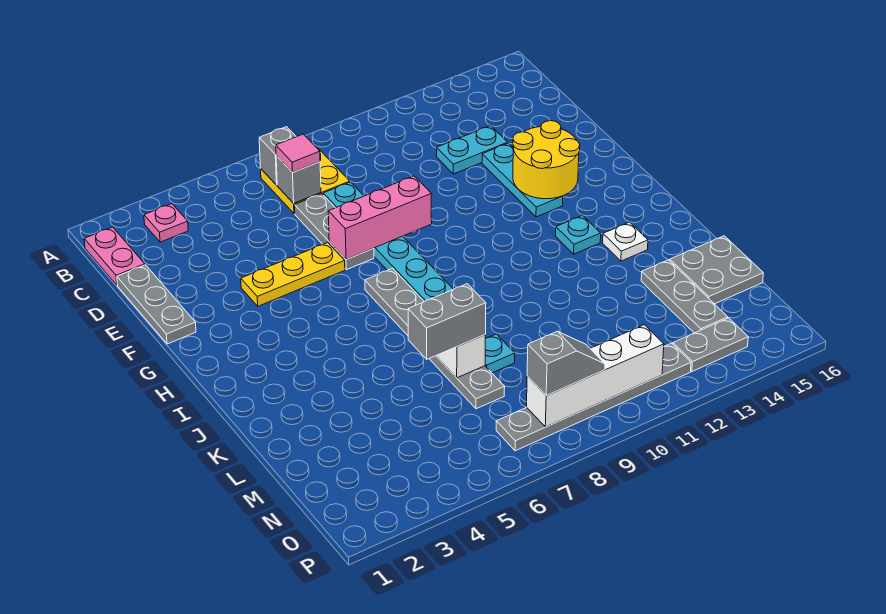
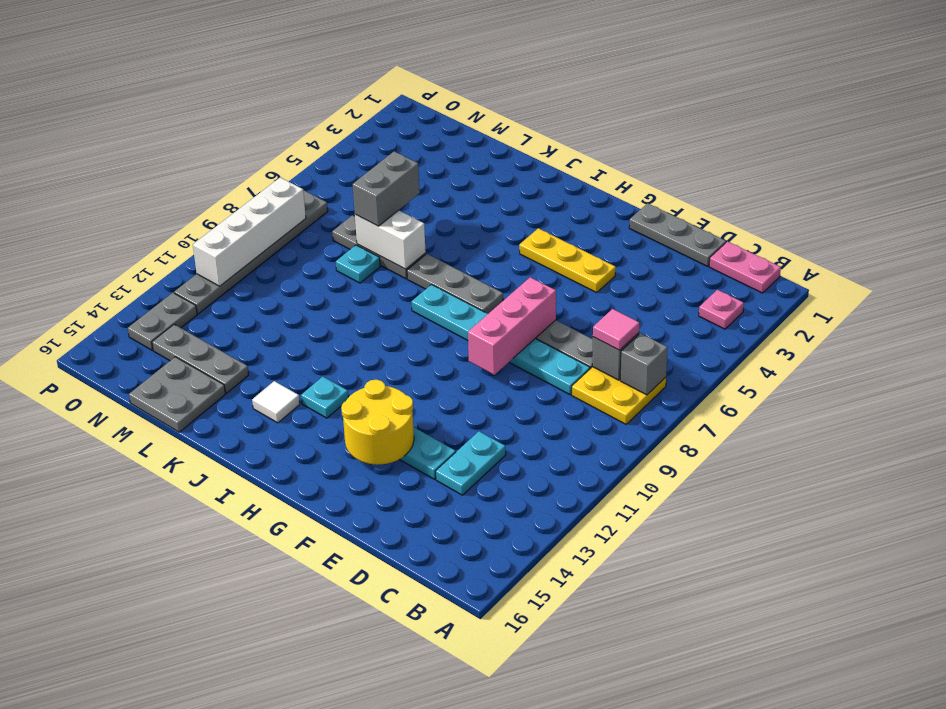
yellow plate F4:F6 level 1 -> yellow plate F4:H4 level 1
white plate J14 level 1 -> white tile J14 level 1
grey slope O8:O9 level 3 top 8 -> none

